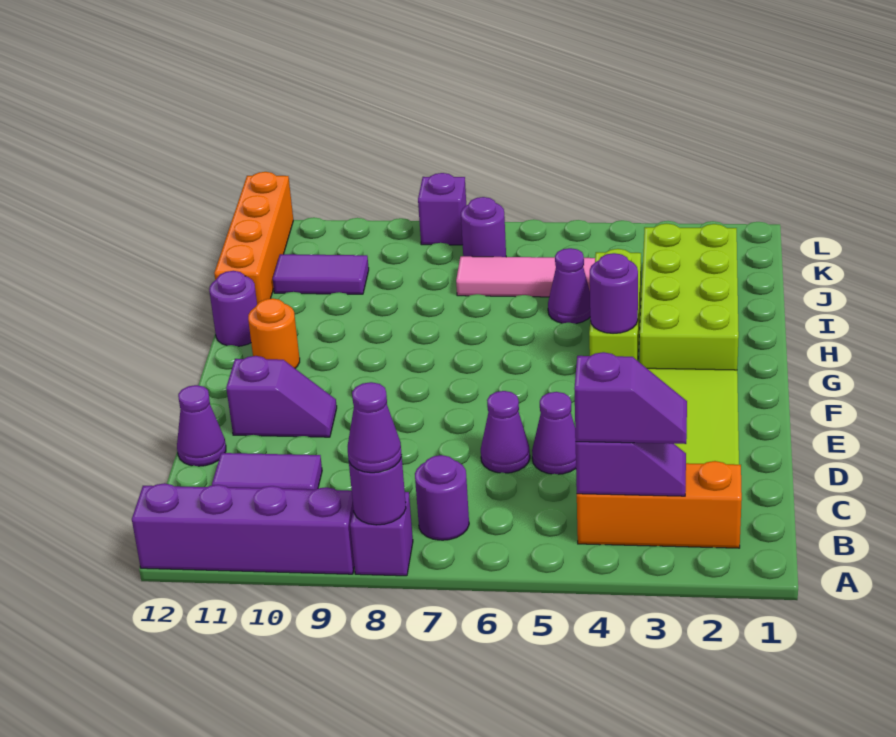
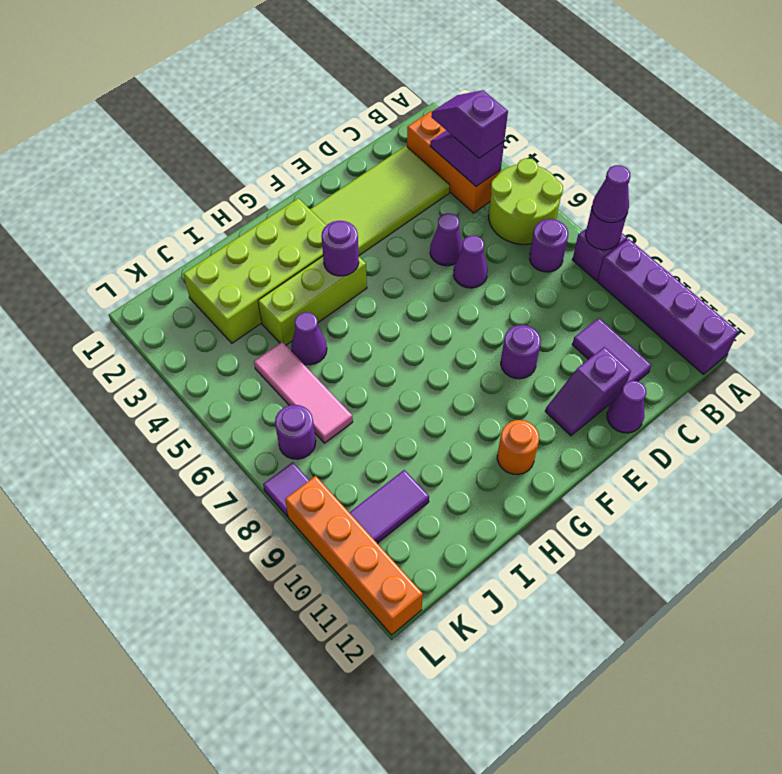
none -> lime round brick A5:B6 level 1
purple slope E10:E11 level 1 top 11 -> purple slope D11:E11 level 1 top D
purple round brick H12 level 1 -> purple round brick E9 level 1
orange brick I12:L12 level 1 -> orange brick L9:L12 level 1
purple tile J10:J11 level 1 -> purple tile J10:K10 level 1
purple brick L8 level 1 -> purple tile L8 level 1

